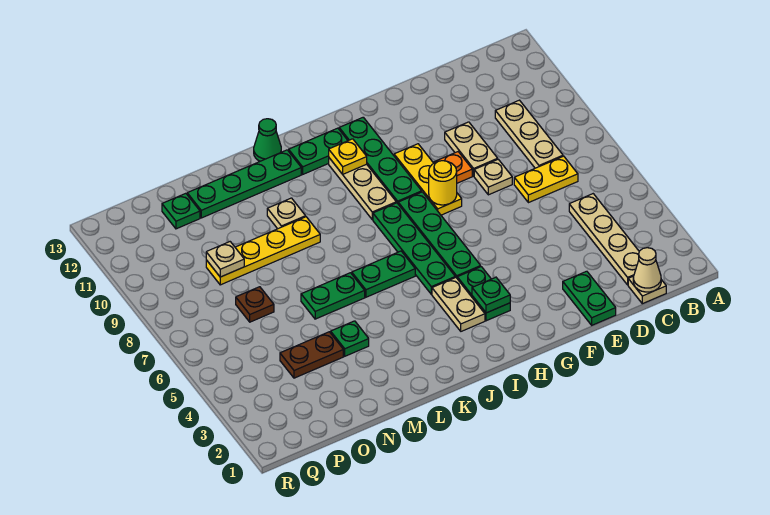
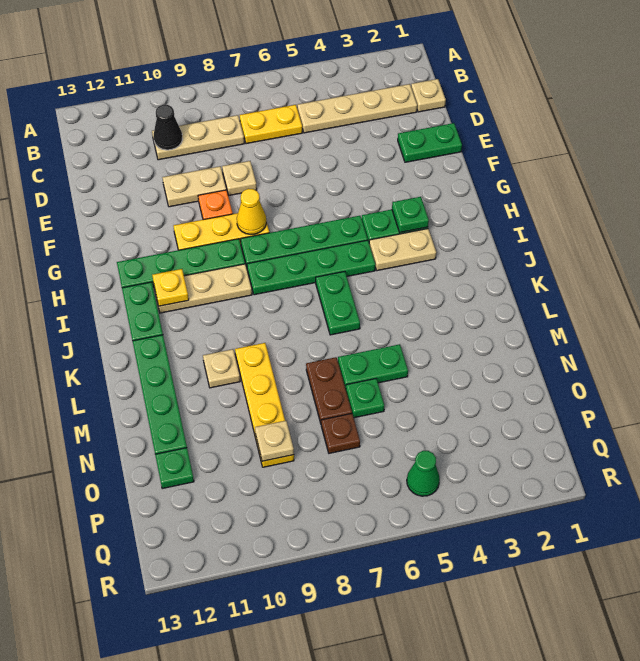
tan cone C1 level 2 -> none
yellow plate C7:D7 level 1 -> yellow plate C6:C7 level 1
none -> black cone C10 level 2
yellow round brick G8 level 2 -> yellow cone G8 level 2
green cone K13 level 1 -> green cone Q5 level 1
green plate L6:M6 level 1 -> green plate M5:M6 level 1
green plate M4 level 1 -> green plate N6 level 1
brown plate N4:O4 level 1 -> brown plate M7:N7 level 1

